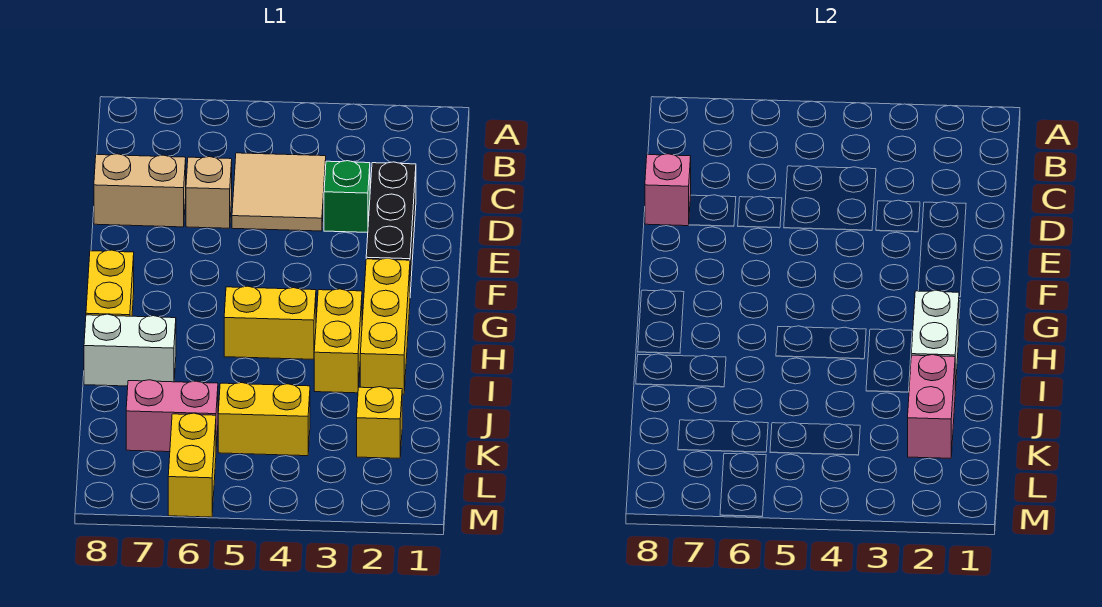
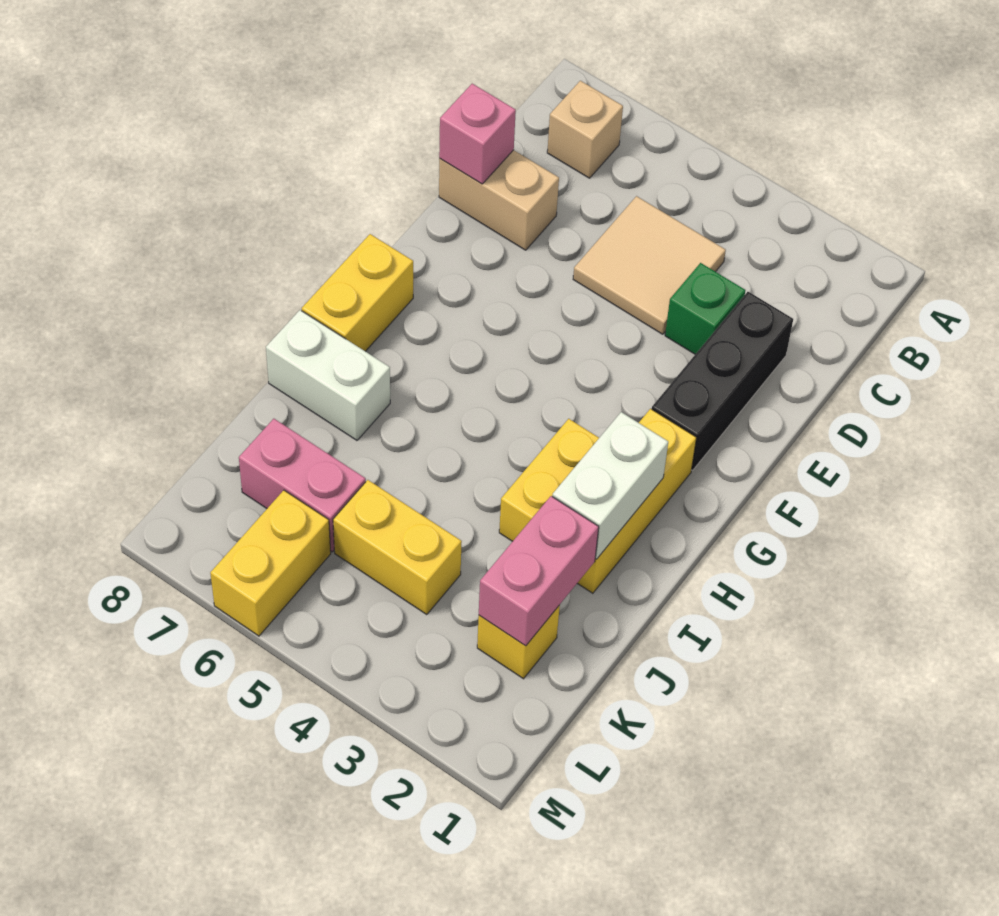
tan brick D6 level 1 -> tan brick B7 level 1
yellow brick H4:H5 level 1 -> none

